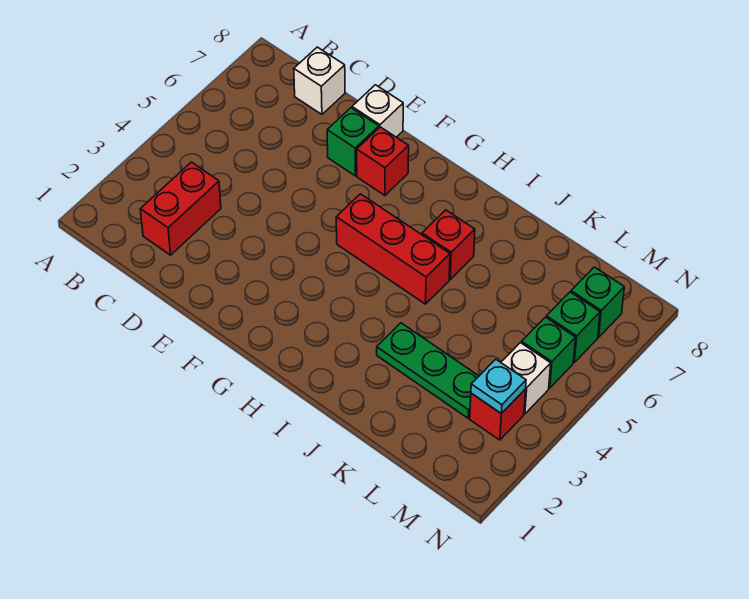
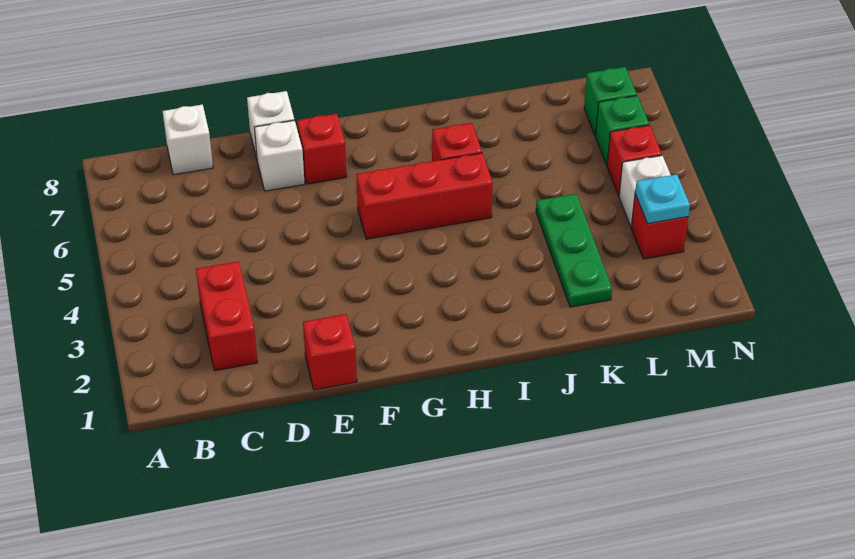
none -> red brick E1 level 1
green brick E7 level 1 -> white brick E7 level 1
green plate J3:L3 level 1 -> green plate K2:K4 level 1
green brick M5 level 1 -> red brick M5 level 1

